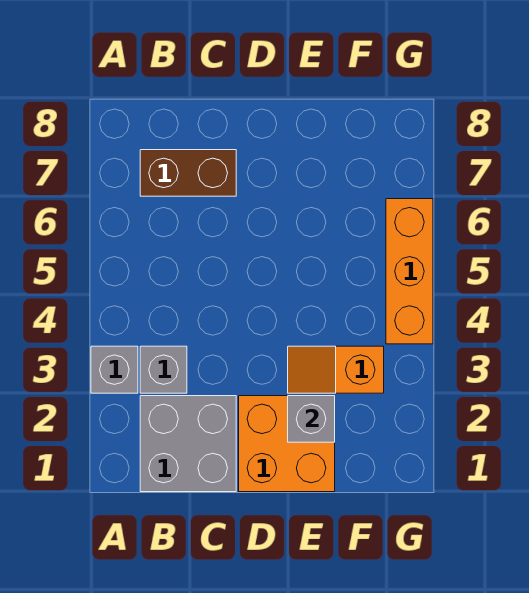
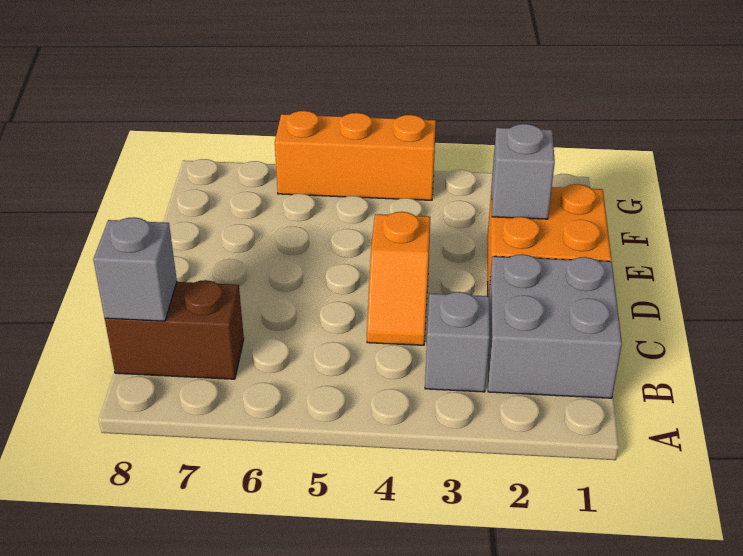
grey brick A3 level 1 -> grey brick B8 level 2
brown brick B7:C7 level 1 -> brown brick B7:B8 level 1
orange slope E3:F3 level 1 top F -> orange slope C4:D4 level 1 top D

